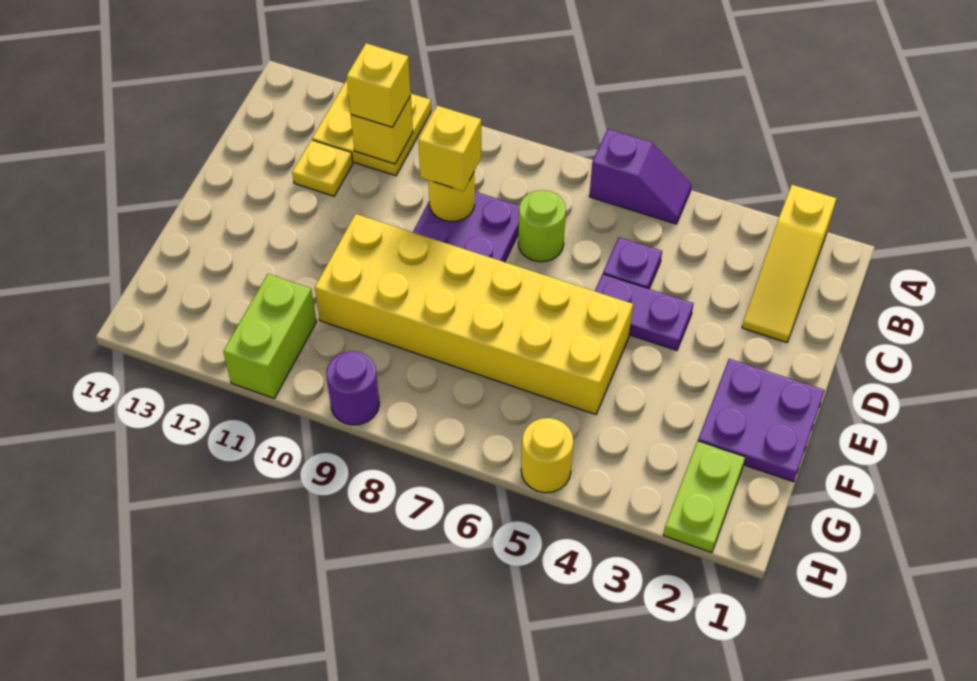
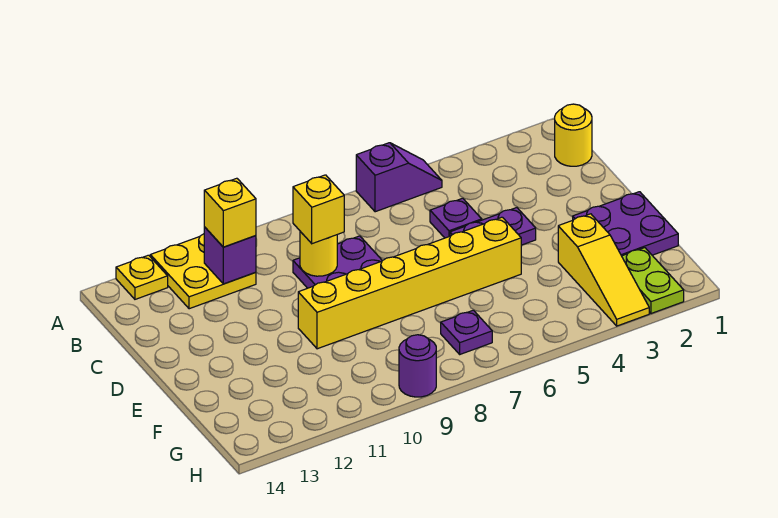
yellow slope A2:C2 level 1 top A -> yellow slope F3:H3 level 1 top F
yellow brick B11 level 2 -> purple brick B11 level 2
lime round brick C7 level 1 -> none
yellow plate C12 level 1 -> yellow plate A13 level 1
yellow brick E5:F10 level 1 -> yellow brick E5:E10 level 1
none -> purple plate G7 level 1
lime brick G11:H11 level 1 -> none
yellow round brick H5 level 1 -> yellow round brick B1 level 1

